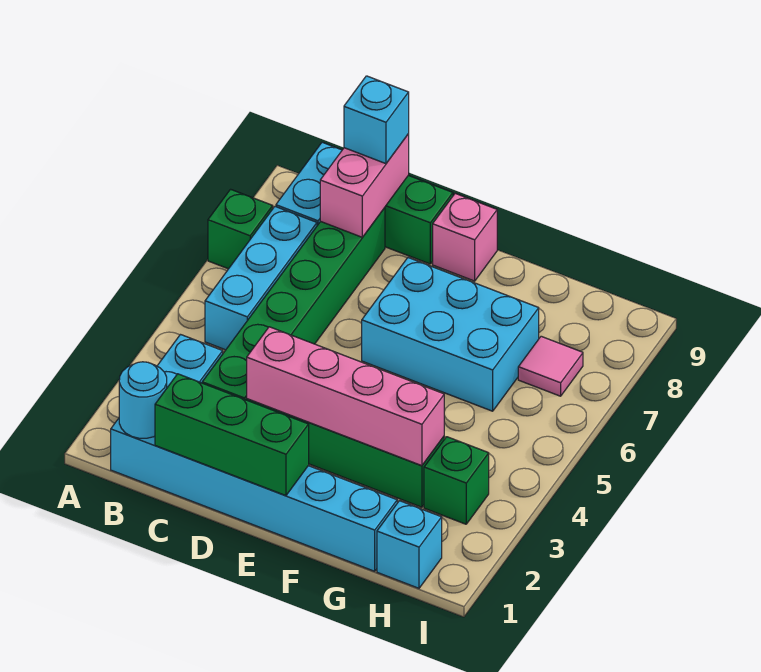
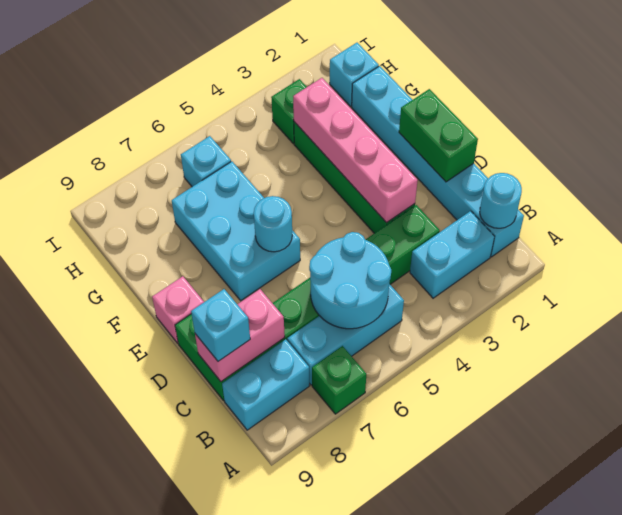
none -> cyan round brick B5:C6 level 2
green brick C1:E1 level 2 -> green brick D1:E1 level 2
none -> cyan round brick E6 level 2
none -> cyan brick H6 level 1
pink tile H7 level 1 -> none

